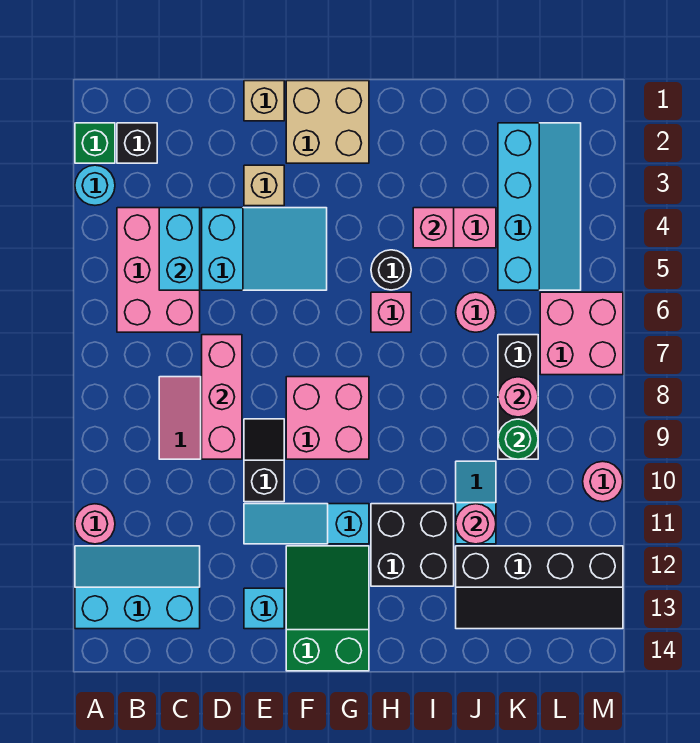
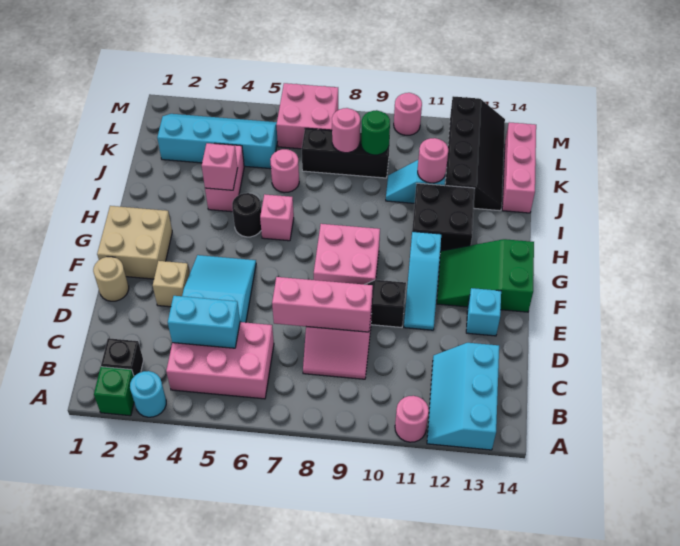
tan brick E1 level 1 -> tan round brick E1 level 1
none -> pink brick J14:L14 level 1

